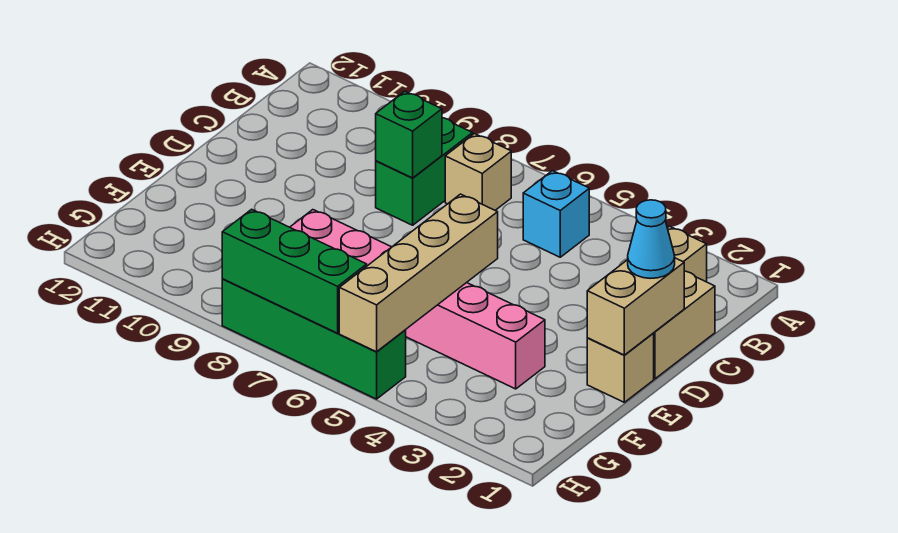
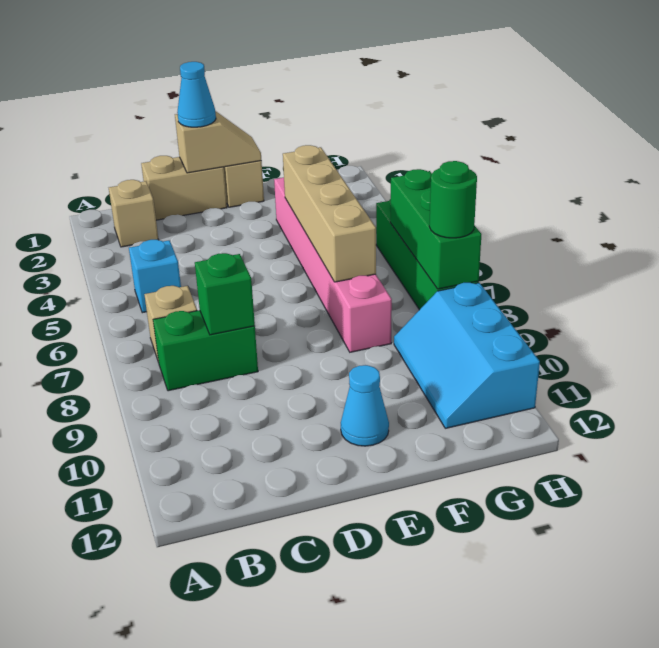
tan brick D1:E1 level 2 -> tan slope D1:E1 level 2 top D
tan brick E5:H5 level 2 -> tan brick F4:F7 level 2
none -> cyan cone E11 level 1
none -> cyan slope G9:H11 level 1 top H
none -> green round brick H8 level 3

